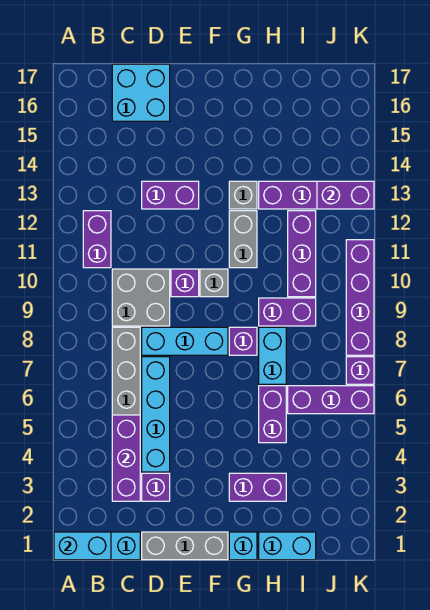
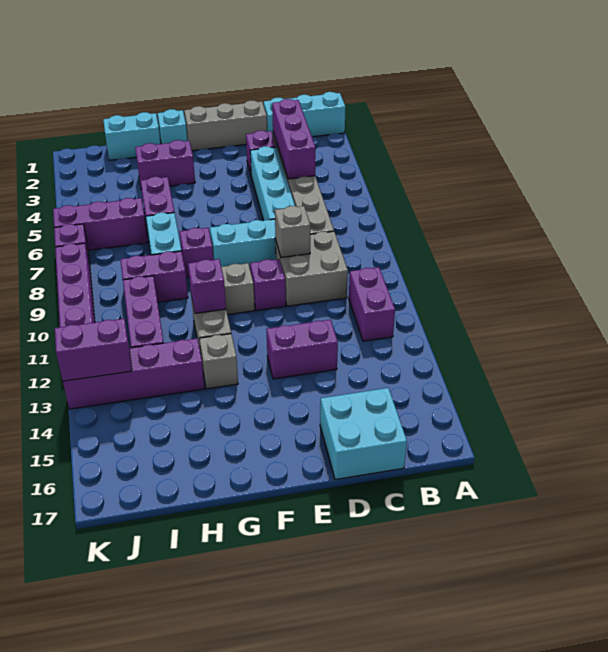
cyan brick A1:B1 level 2 -> none
none -> grey brick D9 level 2
none -> purple brick G11 level 2

